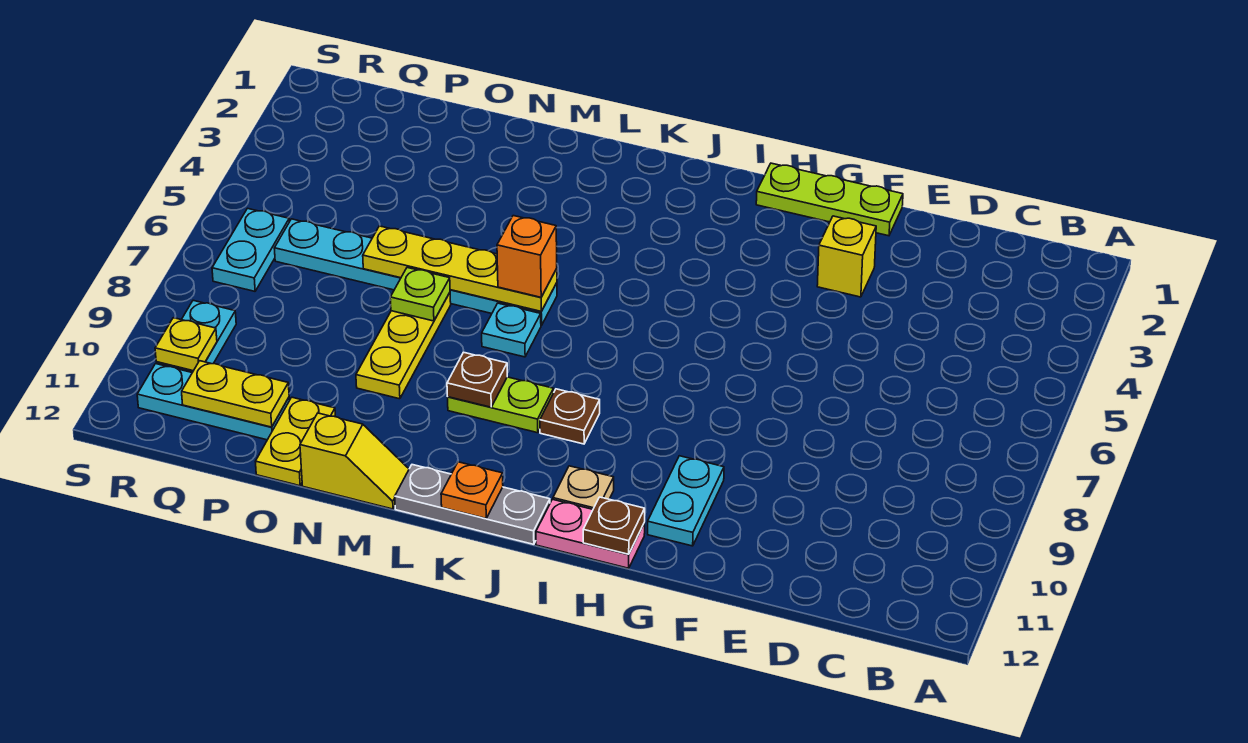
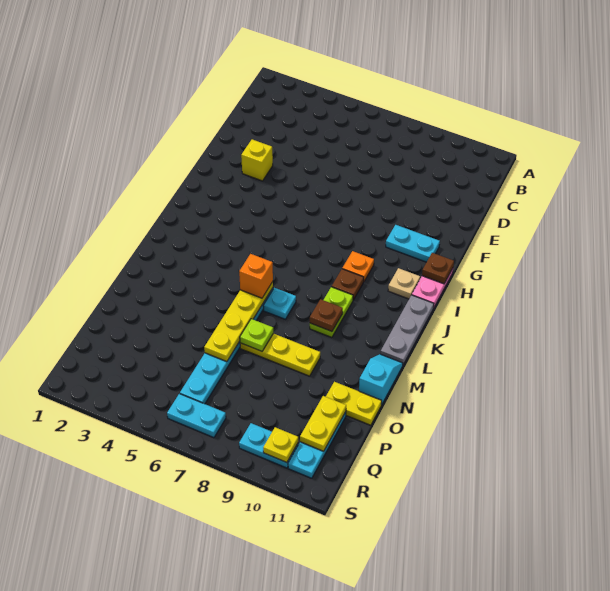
lime plate F1:H1 level 1 -> none
orange plate K12 level 2 -> orange plate I9 level 1
yellow slope M12:N12 level 1 top N -> cyan slope M12:N12 level 1 top N

